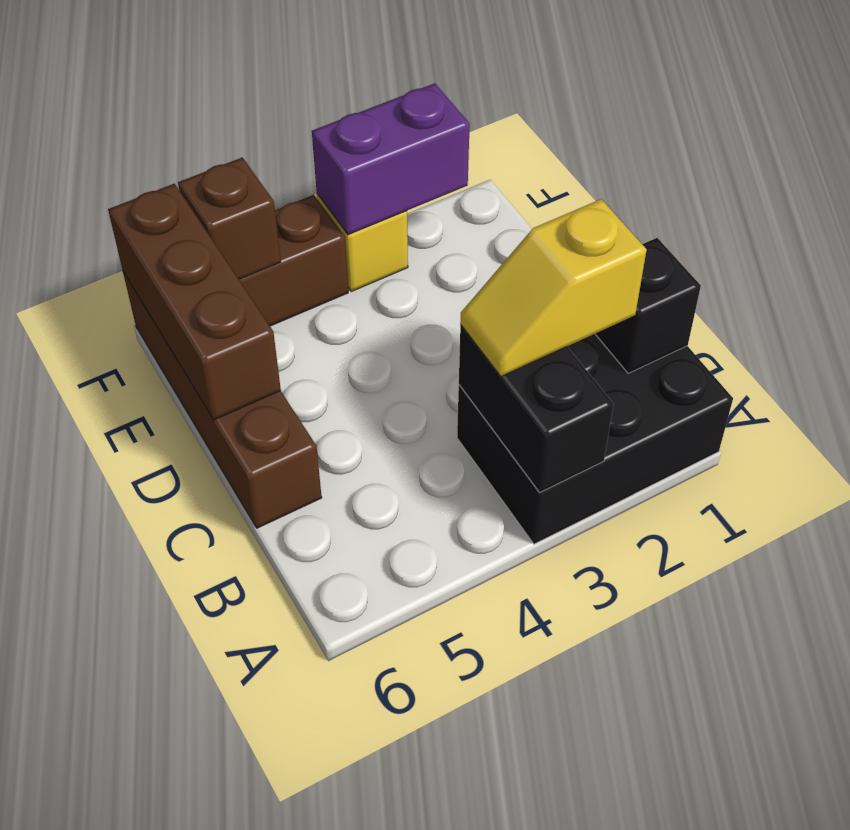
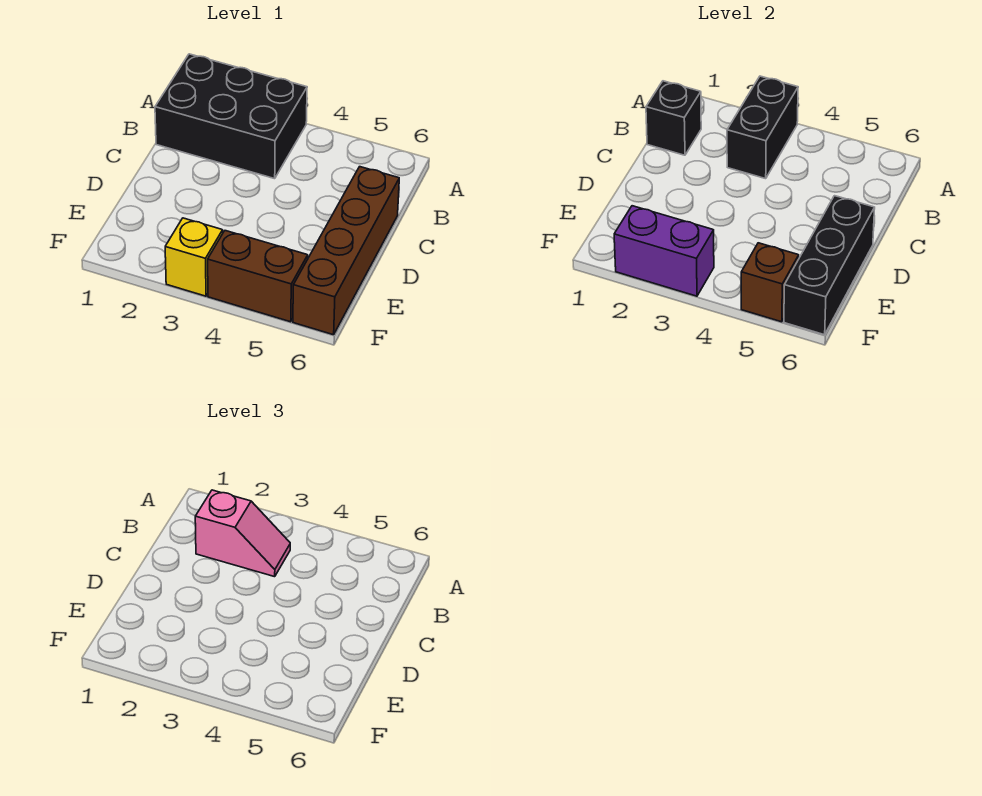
yellow slope B2:B3 level 3 top 2 -> pink slope B2:B3 level 3 top 2
brown brick D6:F6 level 2 -> black brick D6:F6 level 2

